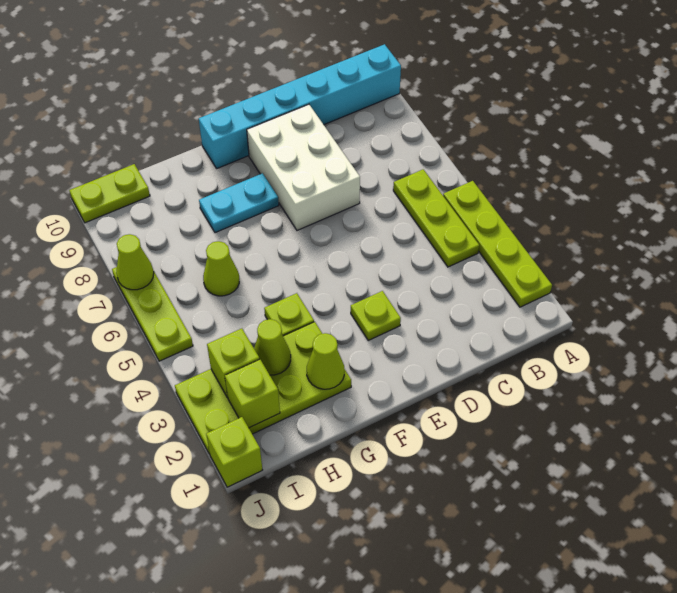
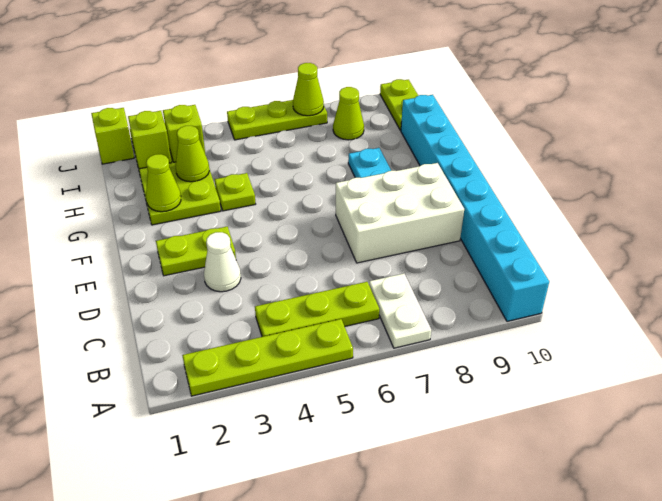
none -> white plate A7:B7 level 1
cyan brick A10:F10 level 1 -> cyan brick A10:H10 level 1
none -> white cone D3 level 1
lime plate E3 level 1 -> lime plate E2:E3 level 1
lime cone H6 level 1 -> lime cone I8 level 1

